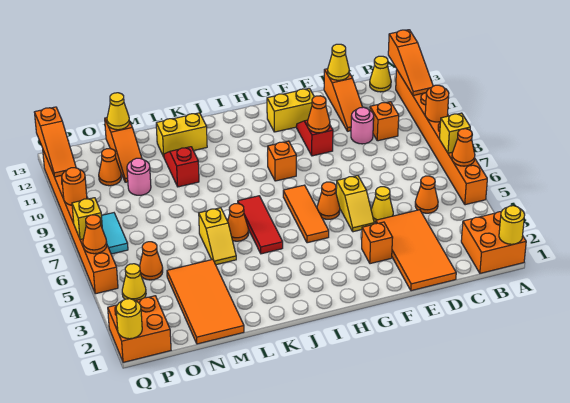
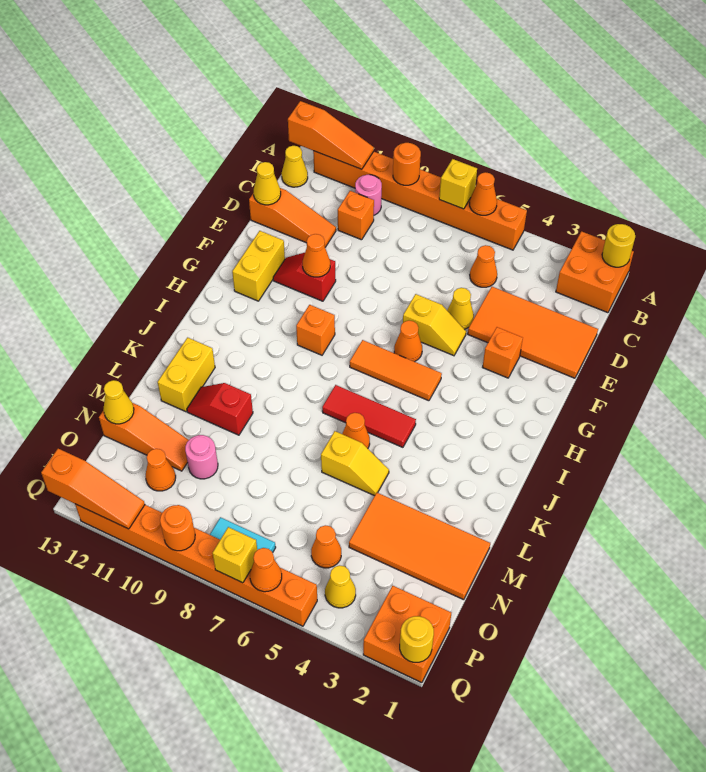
pink round brick D10 level 1 -> pink round brick B10 level 1

